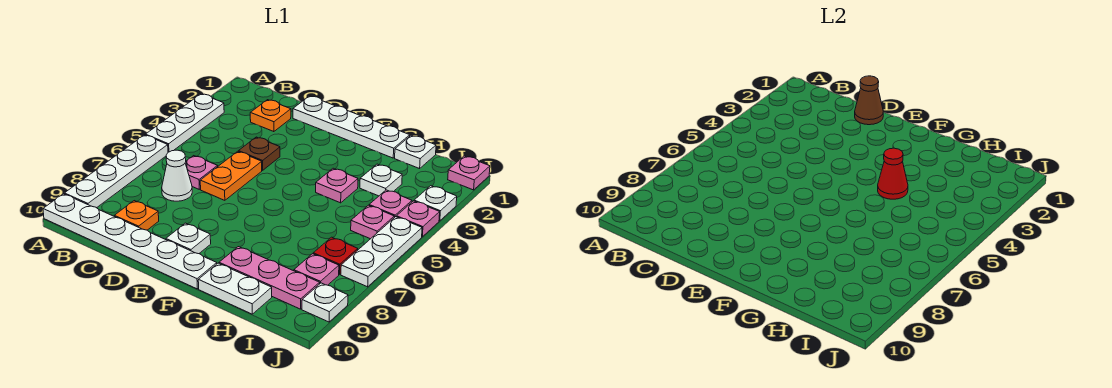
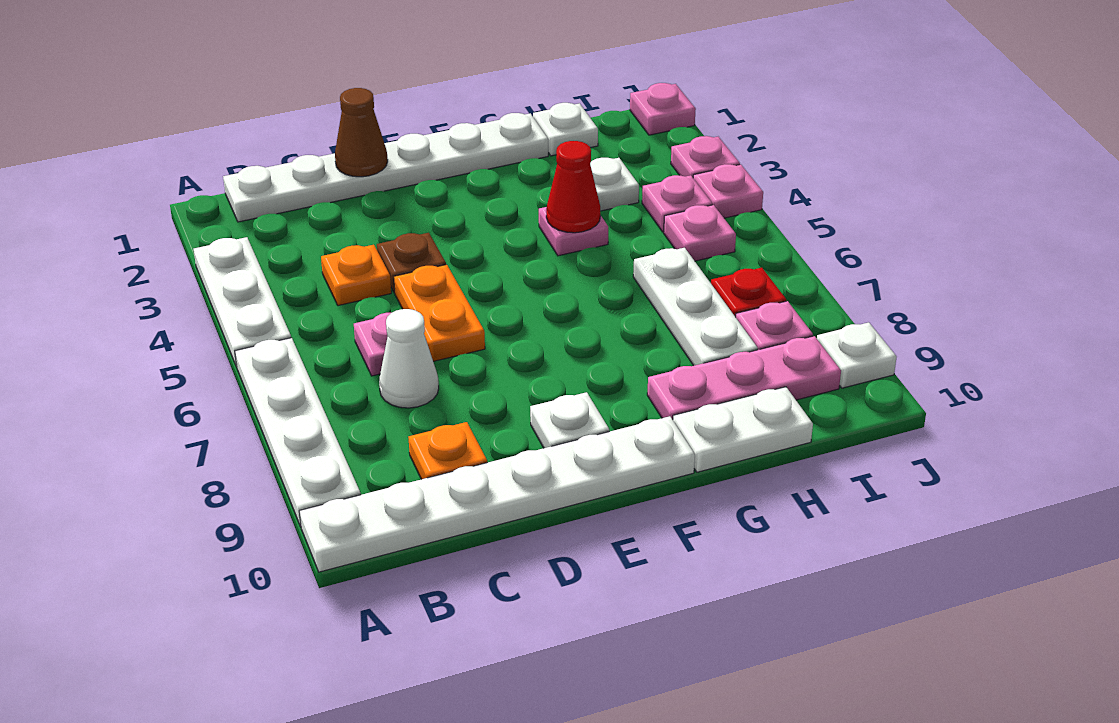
orange plate C2 level 1 -> orange plate C4 level 1
white plate D1:G1 level 1 -> white plate B1:G1 level 1
white plate J3 level 1 -> pink plate J3 level 1
white plate J5:J7 level 1 -> white plate H6:H8 level 1

